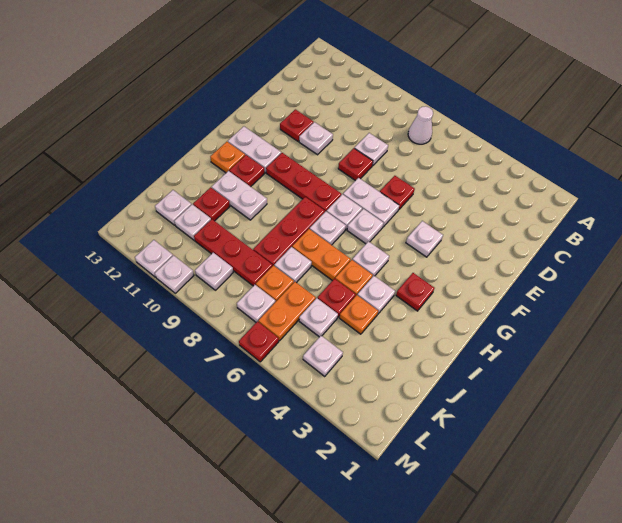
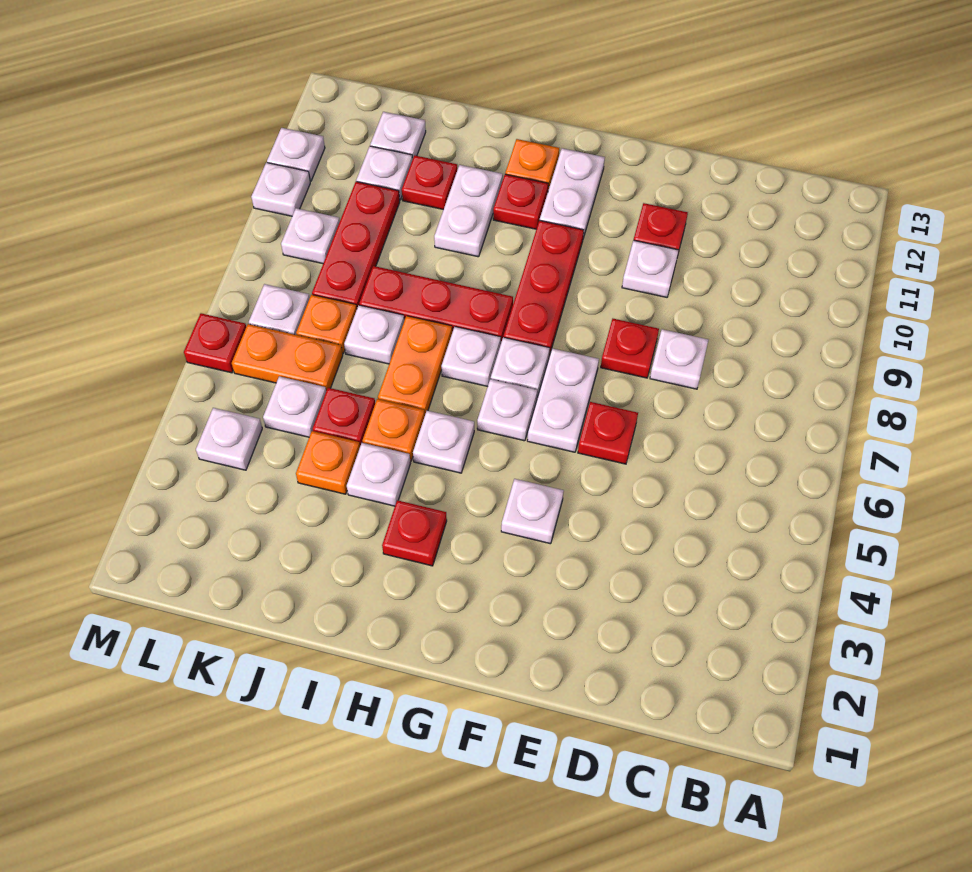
white cone B7 level 1 -> none

